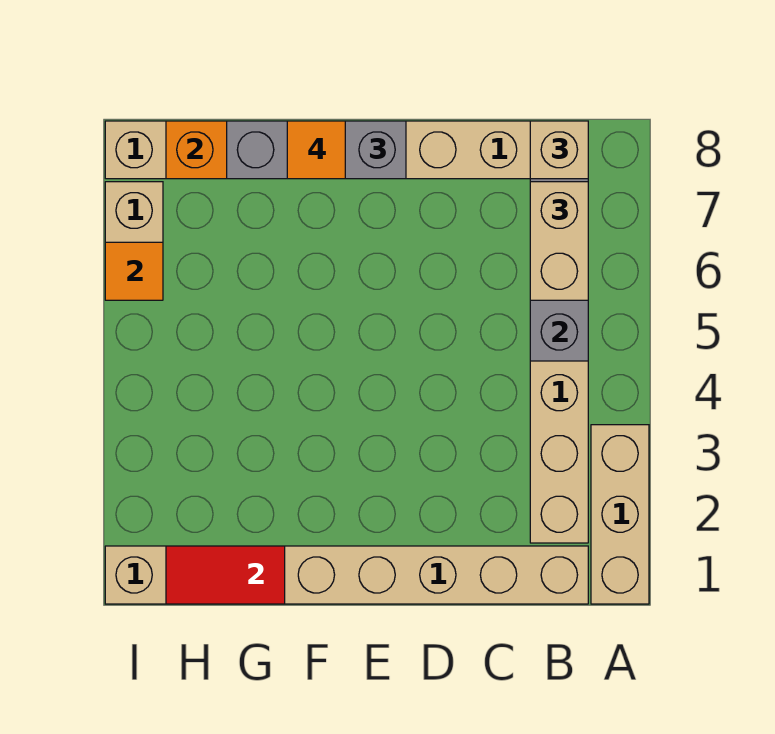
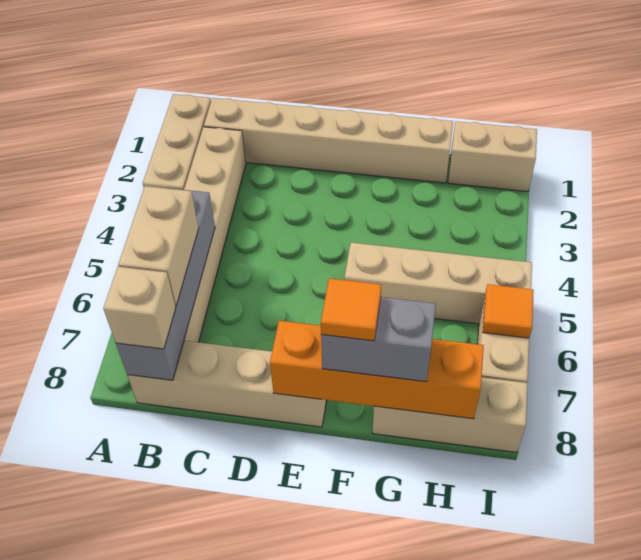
grey brick E8:G8 level 3 -> grey brick F8:G8 level 3
none -> tan brick F5:I5 level 1
red tile G1:H1 level 2 -> none

